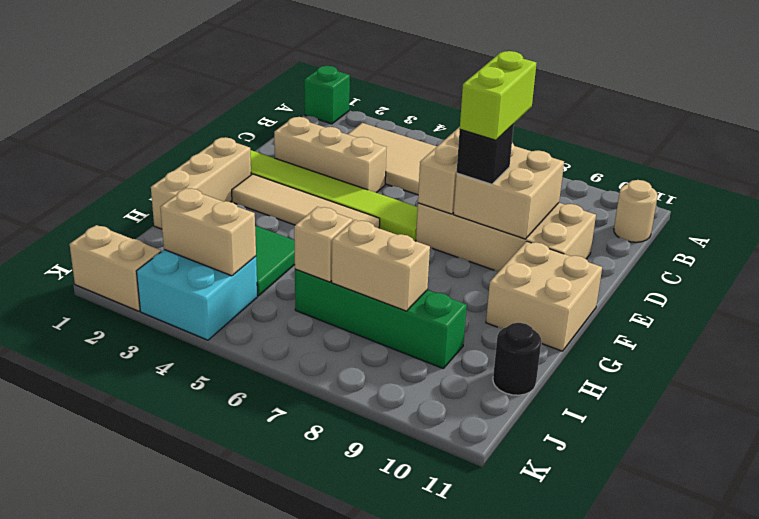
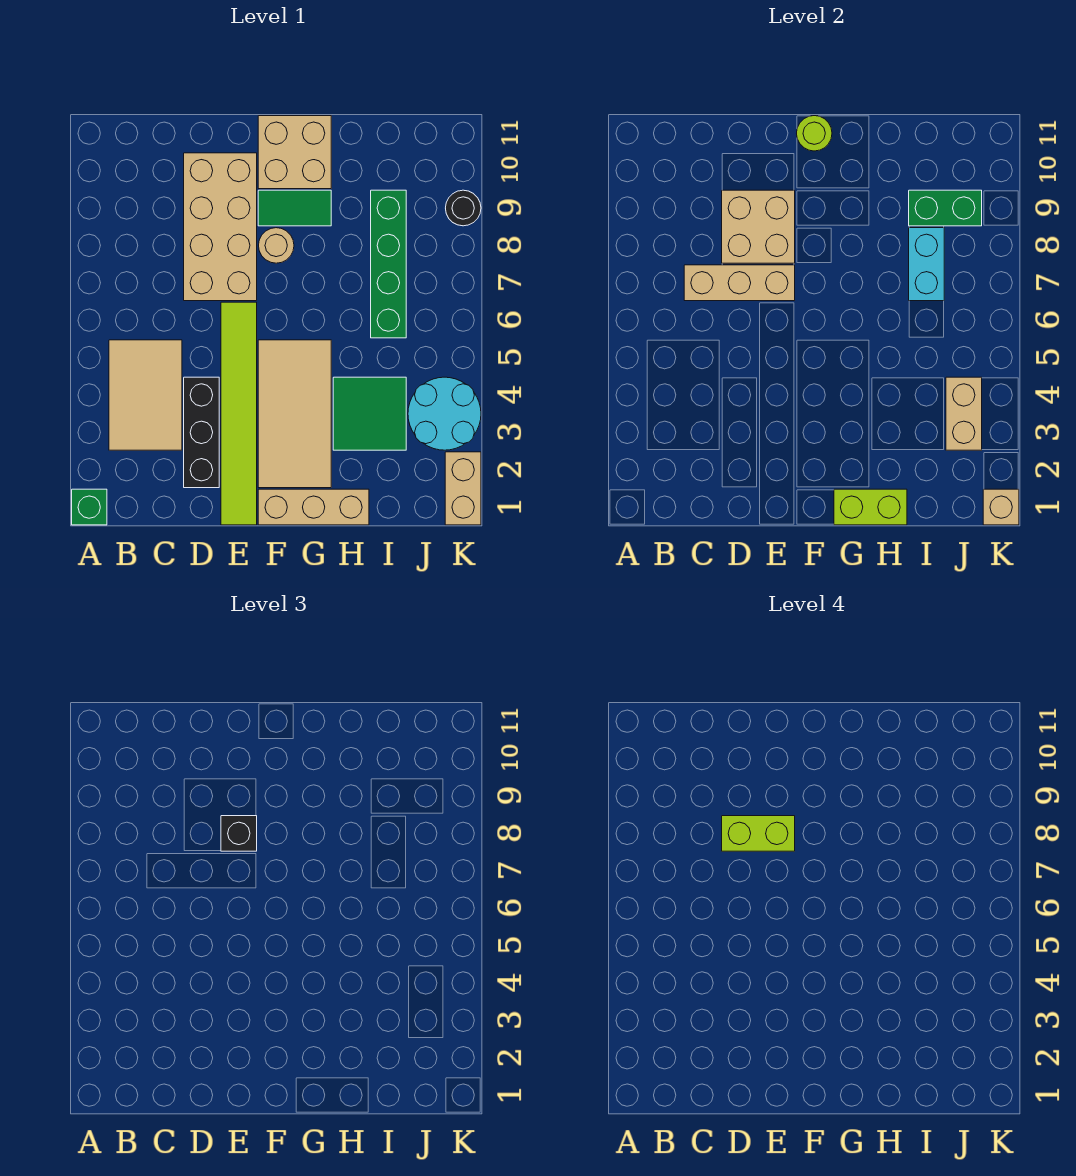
tan round brick B11 level 1 -> tan round brick F8 level 1
tan brick D2:D4 level 1 -> black brick D2:D4 level 1
tan tile F2:F5 level 1 -> tan tile F2:G5 level 1
none -> green tile F9:G9 level 1
none -> lime round brick F11 level 2
none -> lime brick G1:H1 level 2
tan brick I6 level 2 -> tan brick K1 level 2
tan brick I7:I8 level 2 -> cyan brick I7:I8 level 2
none -> green brick I9:J9 level 2
black round brick I11 level 1 -> black round brick K9 level 1
cyan brick J3:K4 level 1 -> cyan round brick J3:K4 level 1

